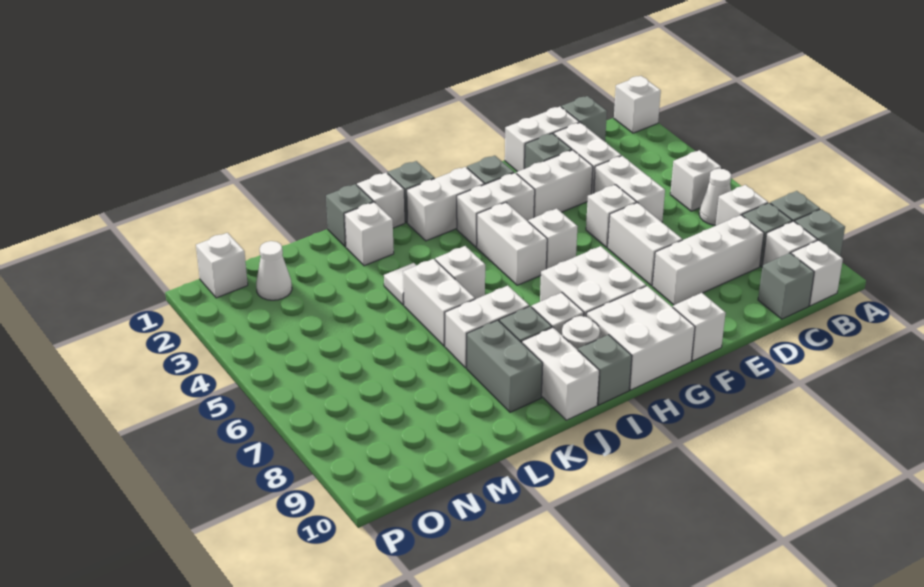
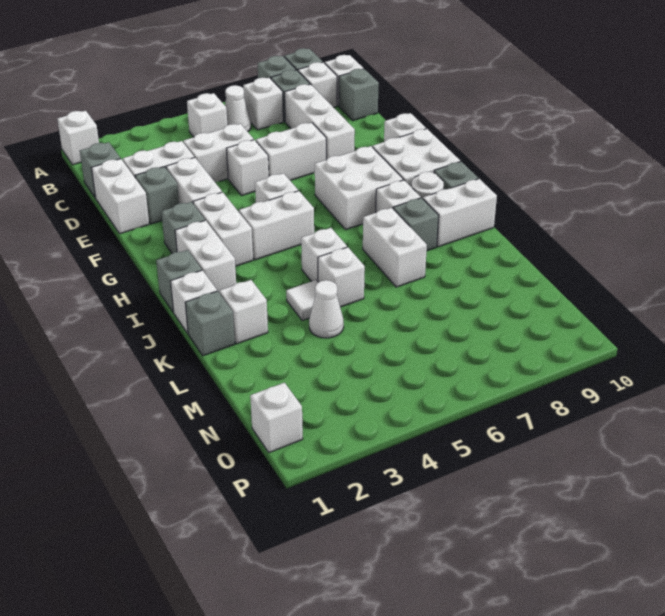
white brick K5:K6 level 1 -> white brick K5 level 1
grey brick K8:K9 level 1 -> none
white cone N2 level 1 -> white cone L4 level 1

